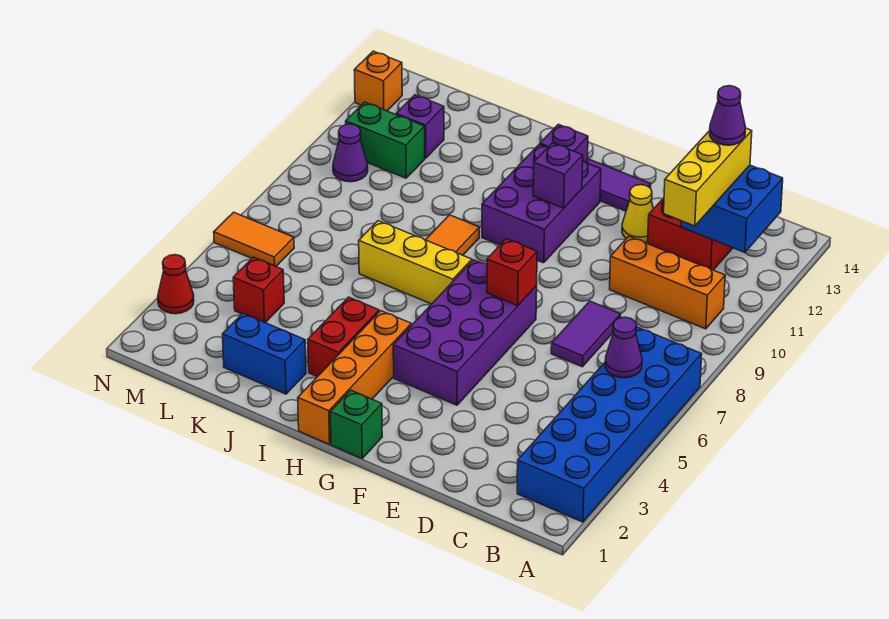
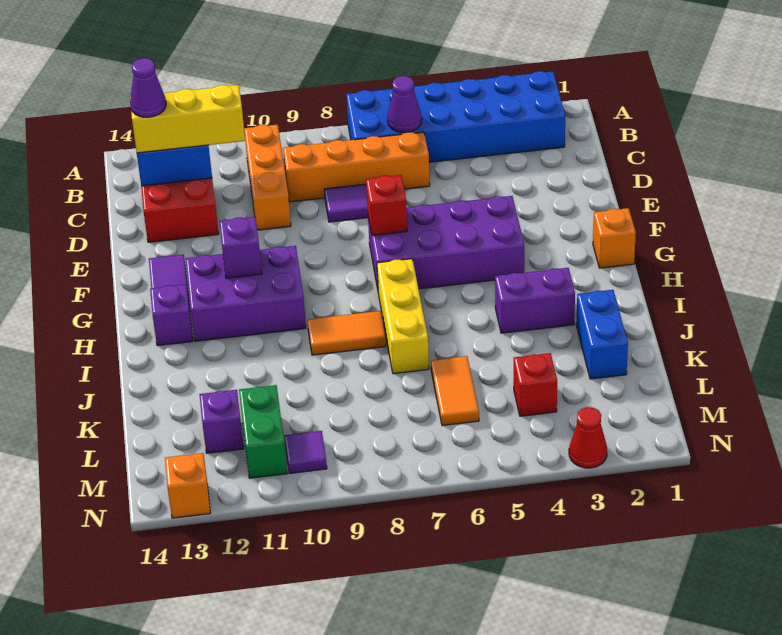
yellow cone E12 level 1 -> none
green brick G1 level 1 -> orange brick G1 level 1
orange brick H1:H4 level 1 -> orange brick C6:C9 level 1
red brick I3:I4 level 1 -> purple brick I3:I4 level 1
orange tile M6:N6 level 1 -> orange tile K6:L6 level 1
purple cone M10 level 1 -> purple tile M10 level 1

